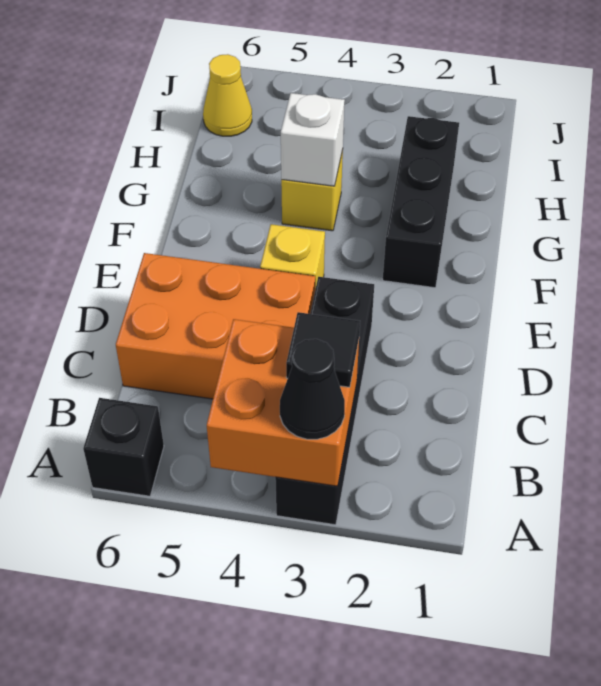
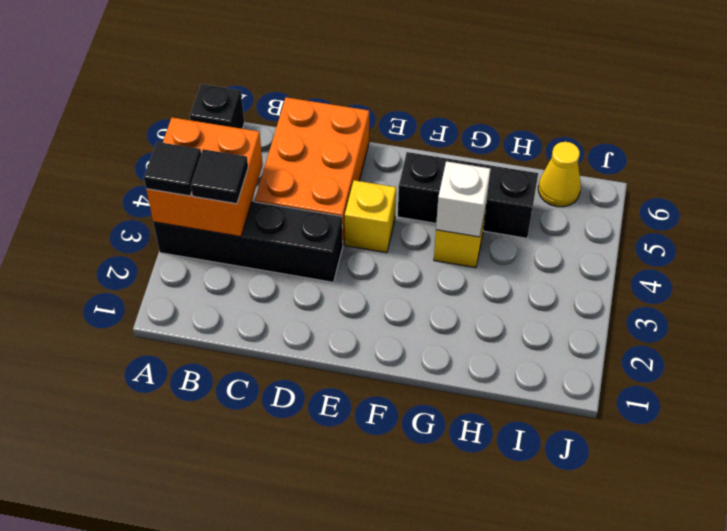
black cone A3 level 3 -> black tile A3 level 3
black brick F2:H2 level 1 -> black brick F5:H5 level 1

